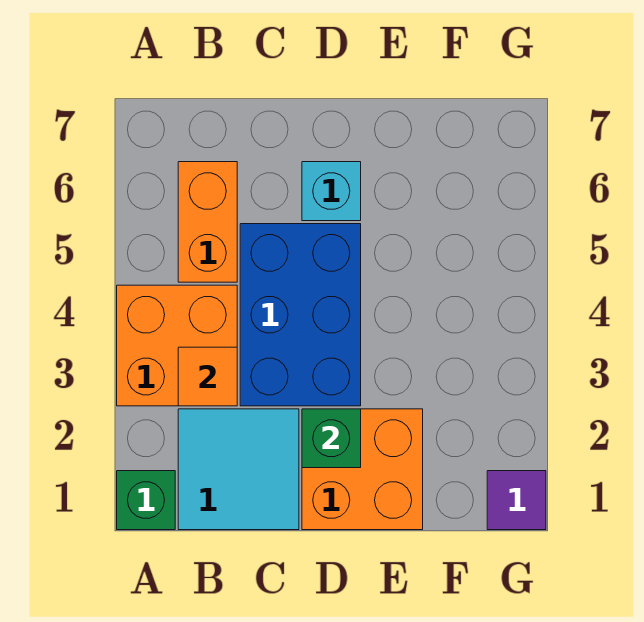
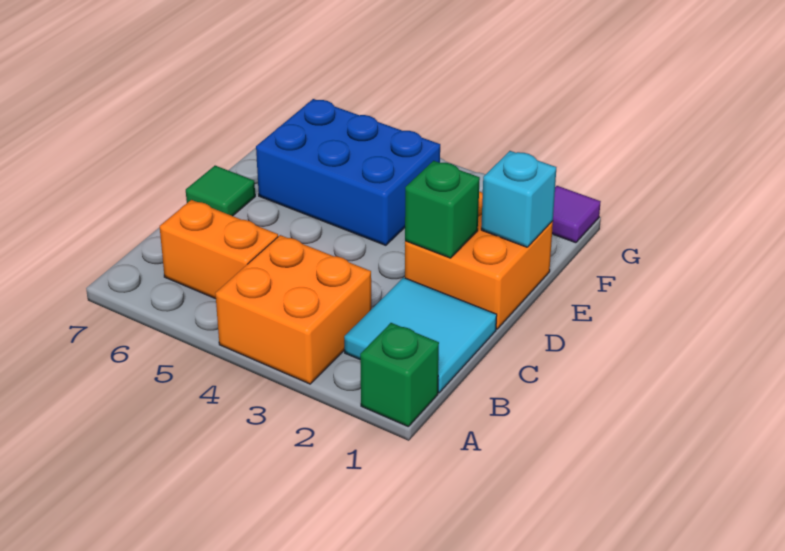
orange tile B3 level 2 -> none
blue brick C3:D5 level 1 -> blue brick E4:F6 level 1
cyan brick D6 level 1 -> cyan brick E1 level 2
none -> green tile D7 level 1

